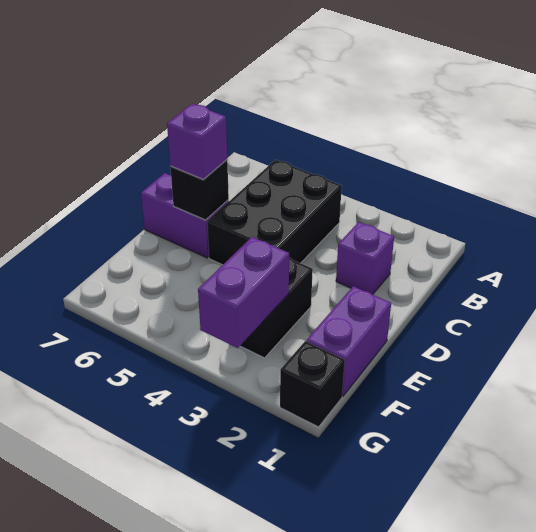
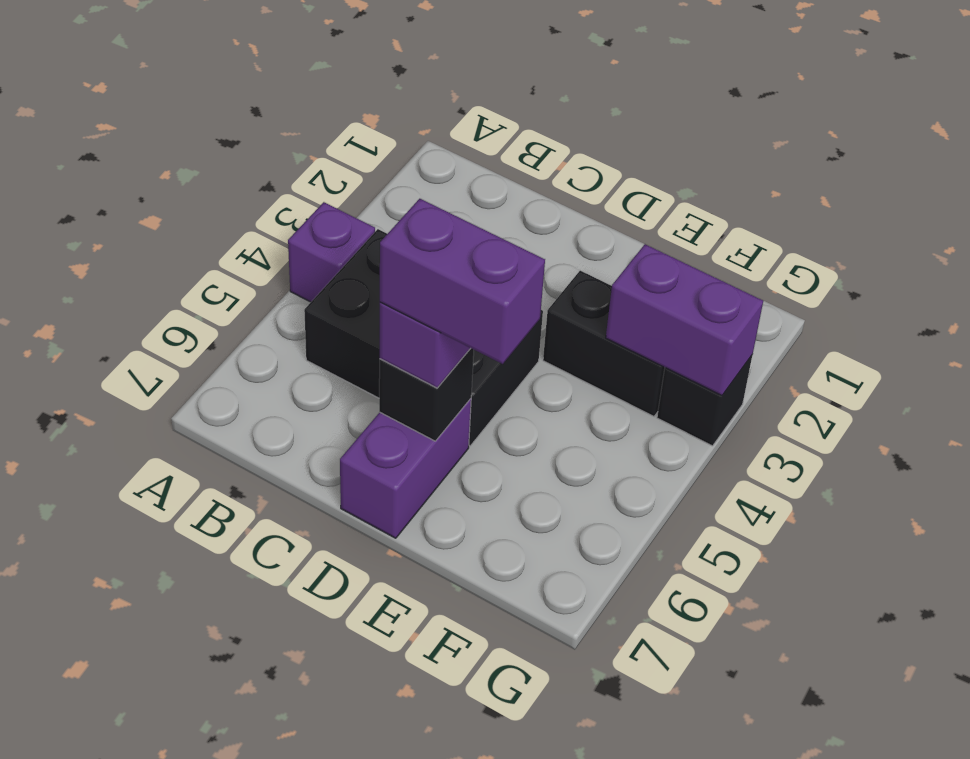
purple brick C2 level 1 -> purple brick A4 level 1
purple brick E1:F1 level 1 -> purple brick D6:E6 level 4
black brick G1 level 1 -> black brick G3 level 1

